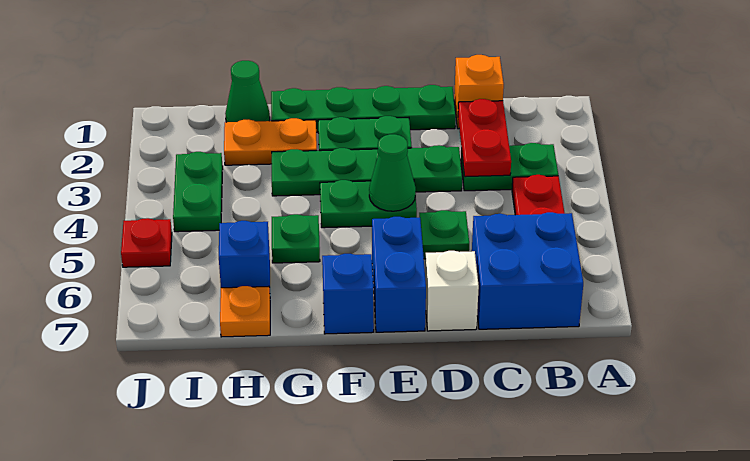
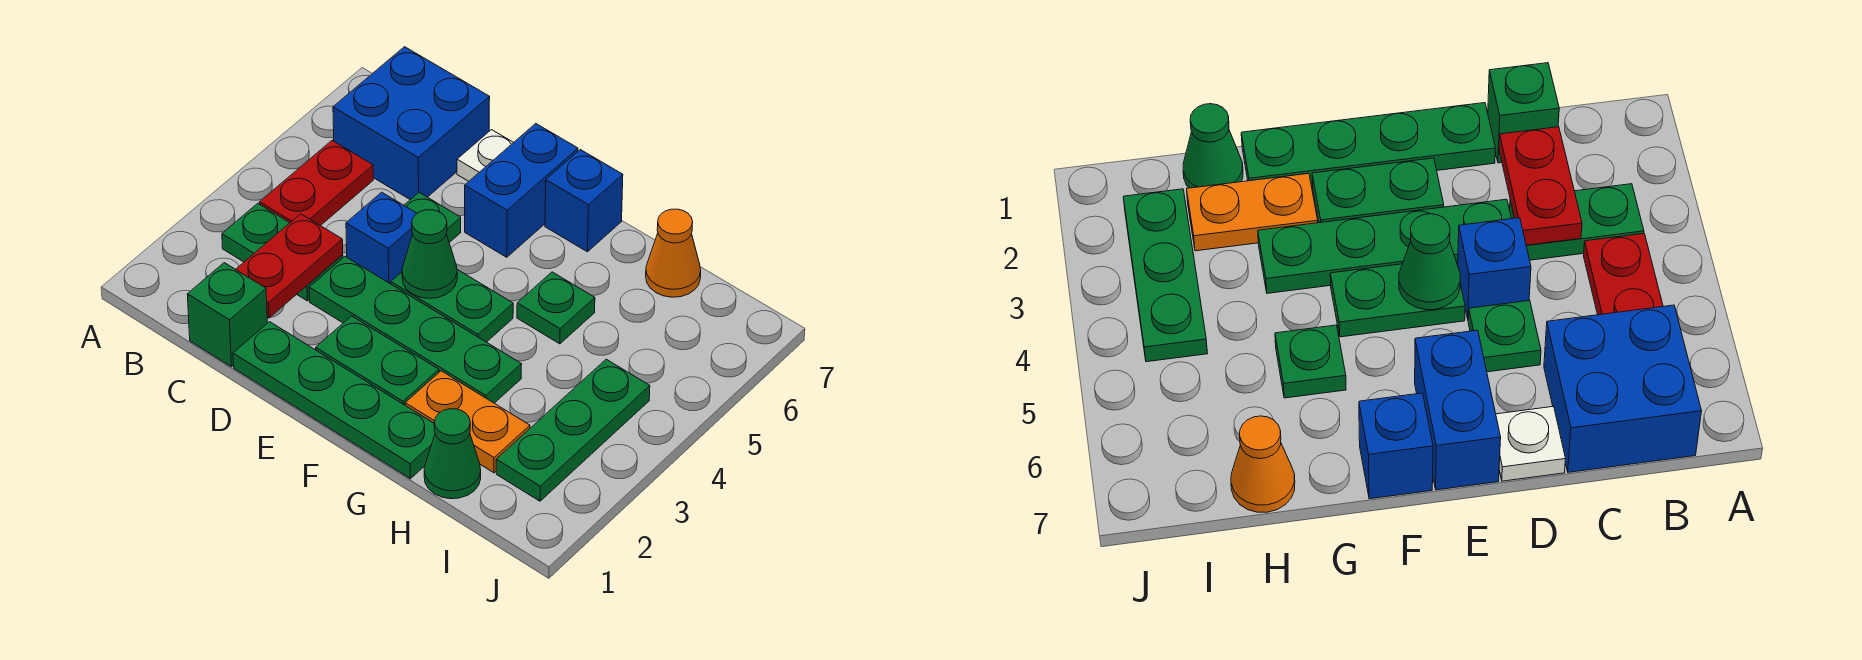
orange brick C1 level 1 -> green brick C1 level 1
white brick D7 level 1 -> white plate D7 level 1
blue brick H6 level 1 -> blue brick D4 level 1
orange plate H7 level 1 -> orange cone H7 level 1
green plate I3:I4 level 1 -> green plate I2:I4 level 1
red plate J5 level 1 -> none

